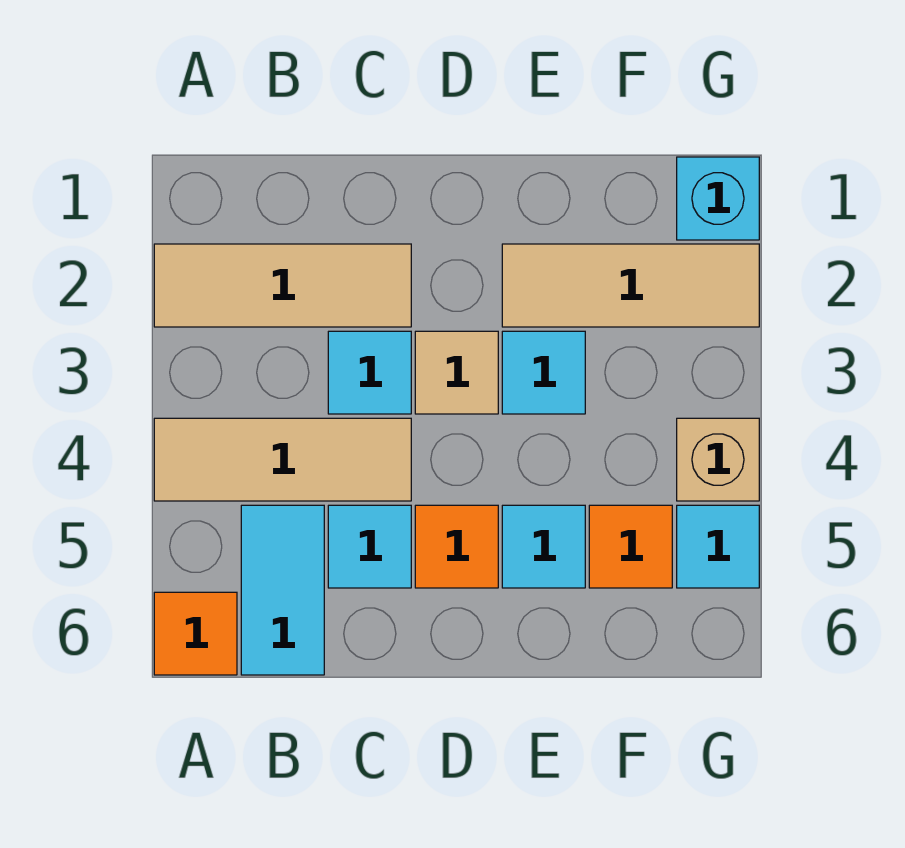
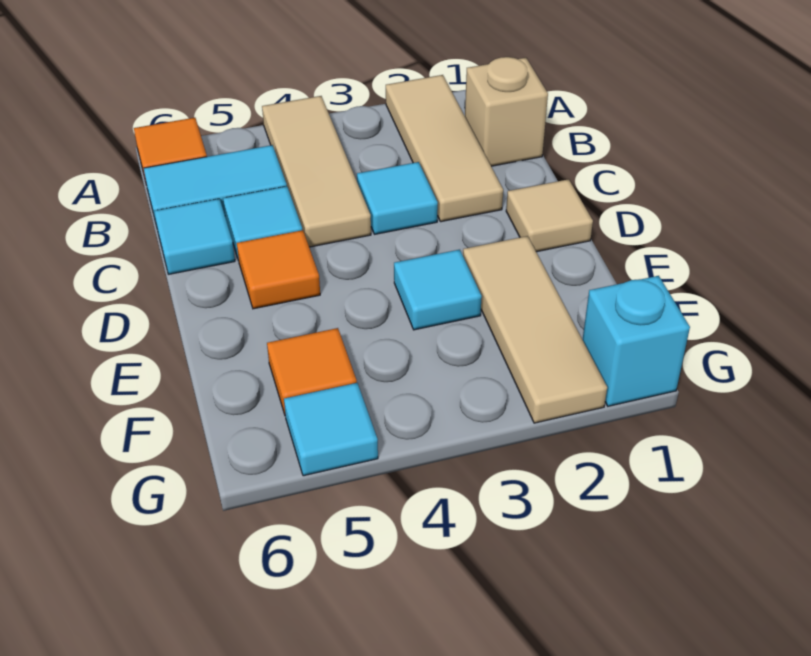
tan tile D3 level 1 -> tan tile D1 level 1
cyan tile E5 level 1 -> cyan tile C6 level 1
tan brick G4 level 1 -> tan brick B1 level 1

